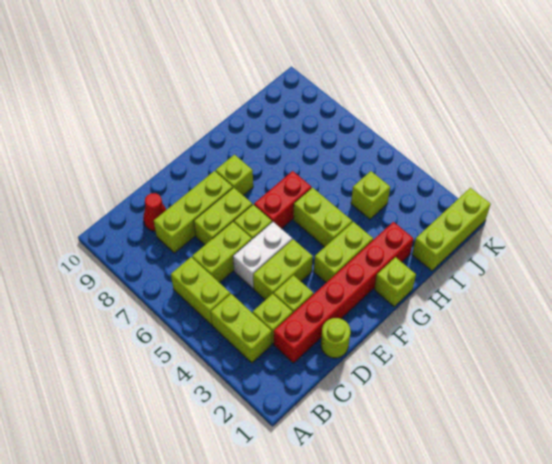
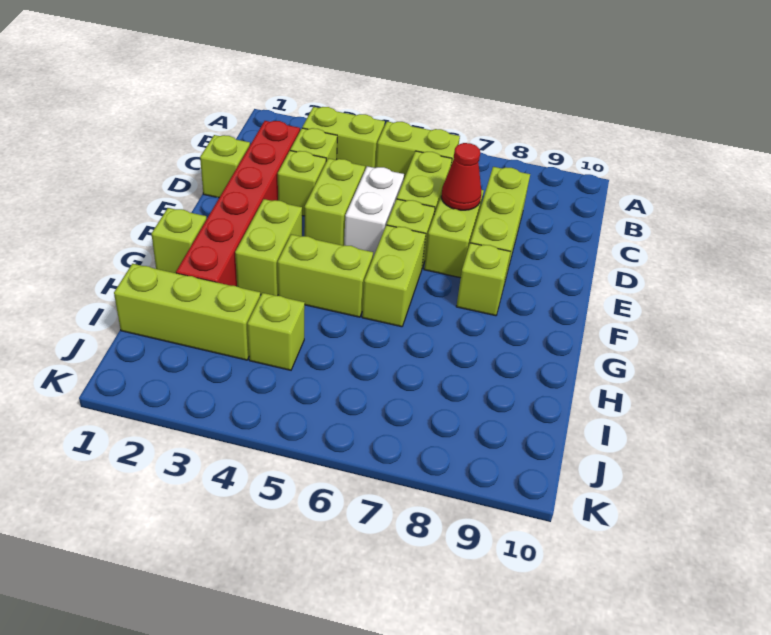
red cone C9 level 1 -> red cone D7 level 2
lime round brick D1 level 1 -> lime brick D1 level 1
red brick F6:G6 level 1 -> lime brick F6:G6 level 1
lime brick I1:K1 level 1 -> lime brick I1:I3 level 1

